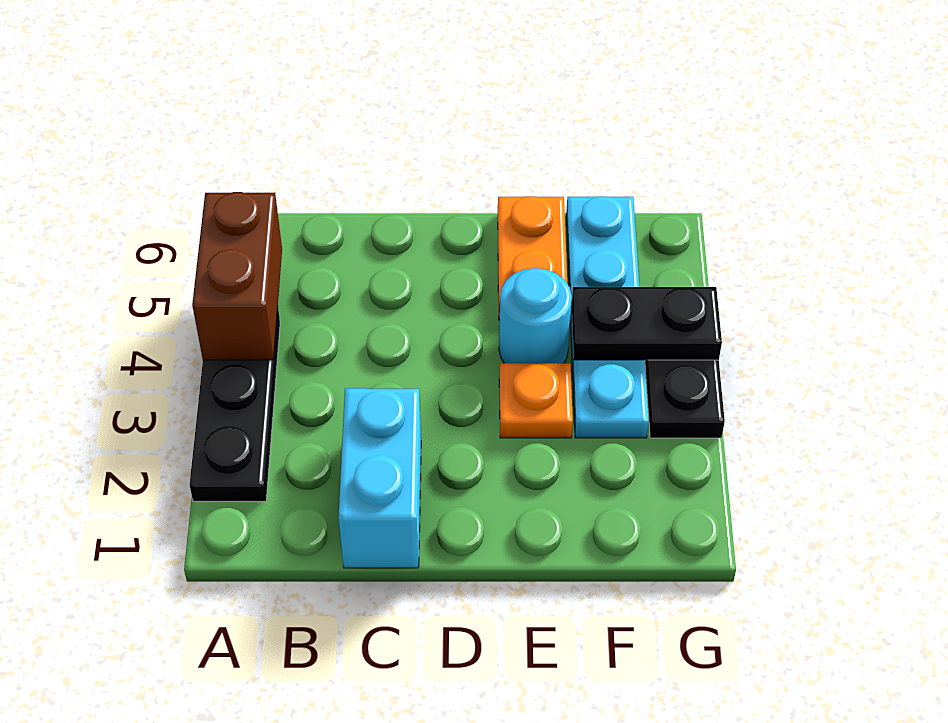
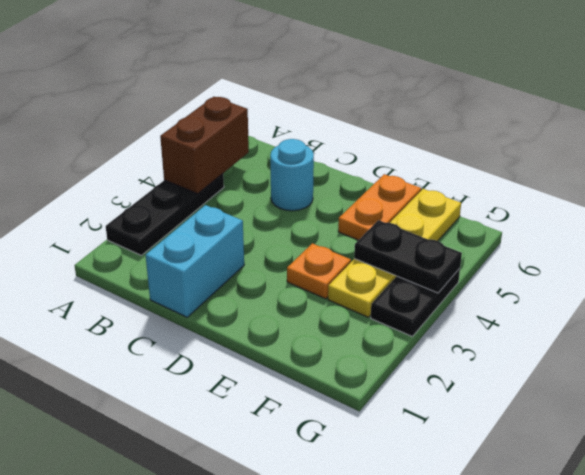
cyan round brick E4 level 1 -> cyan round brick C5 level 1
cyan plate F3:F6 level 1 -> yellow plate F3:F6 level 1

